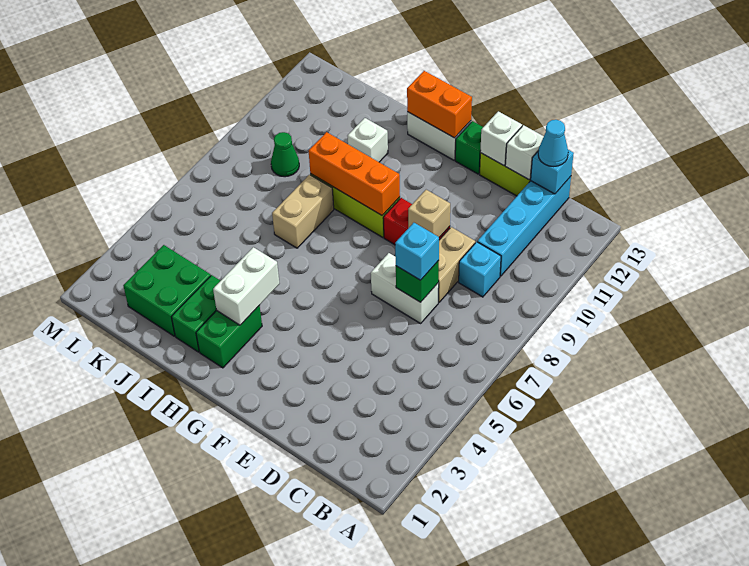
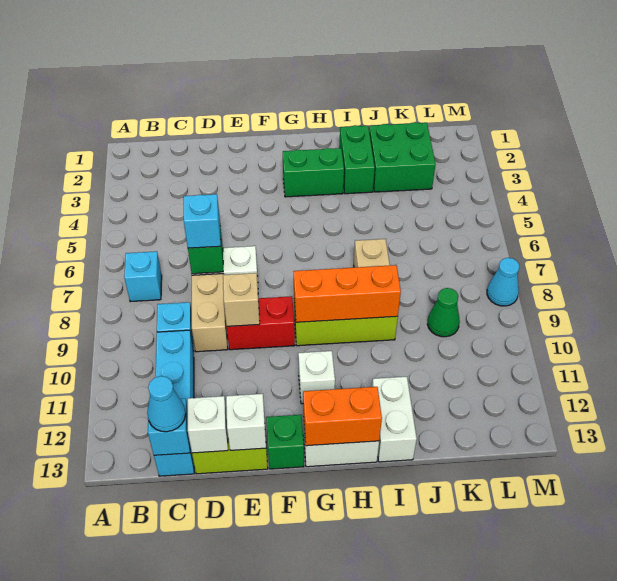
none -> cyan brick B7 level 1
green brick H2:H3 level 1 -> green brick G3:H3 level 1
white brick H3:H4 level 2 -> white brick I12:I13 level 1
white brick I11 level 1 -> white brick G11 level 1
none -> cyan cone M8 level 1

